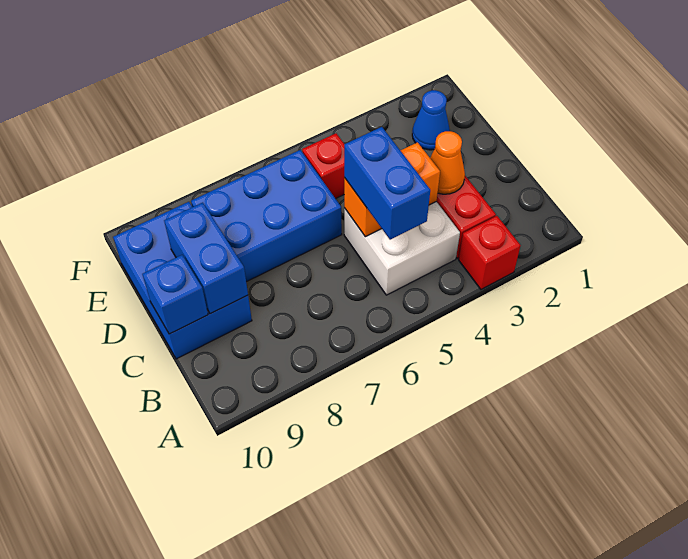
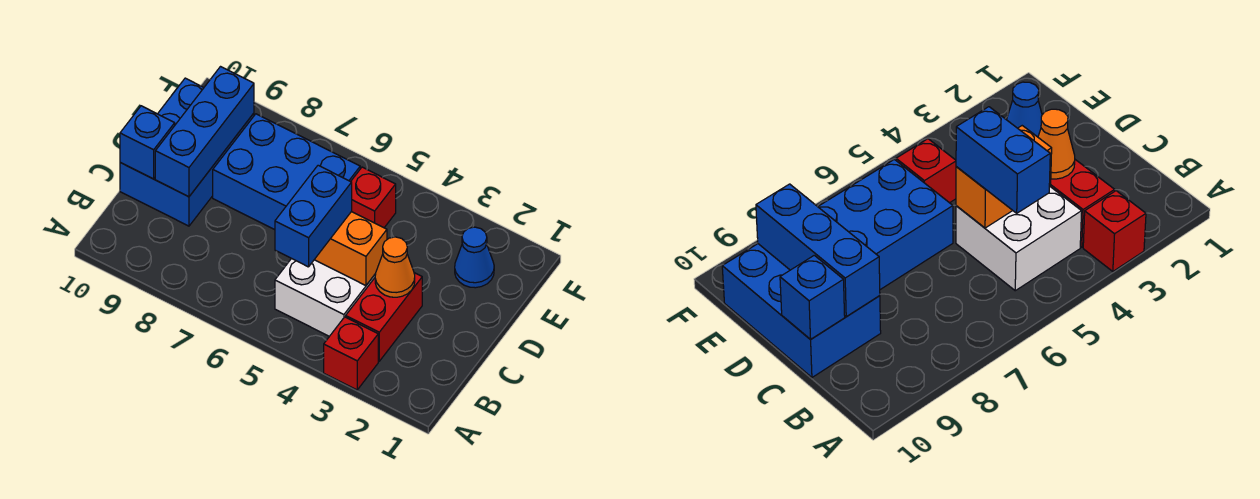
blue brick C9:D9 level 2 -> blue brick C9:E9 level 2

